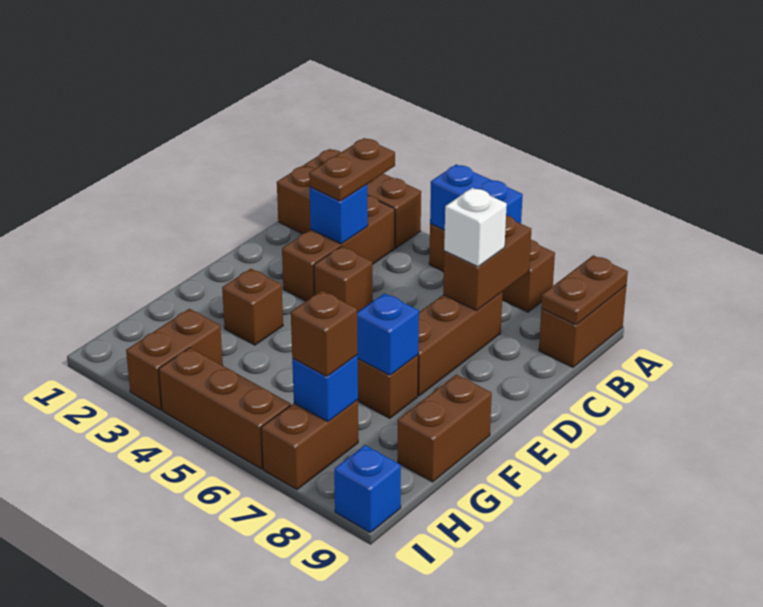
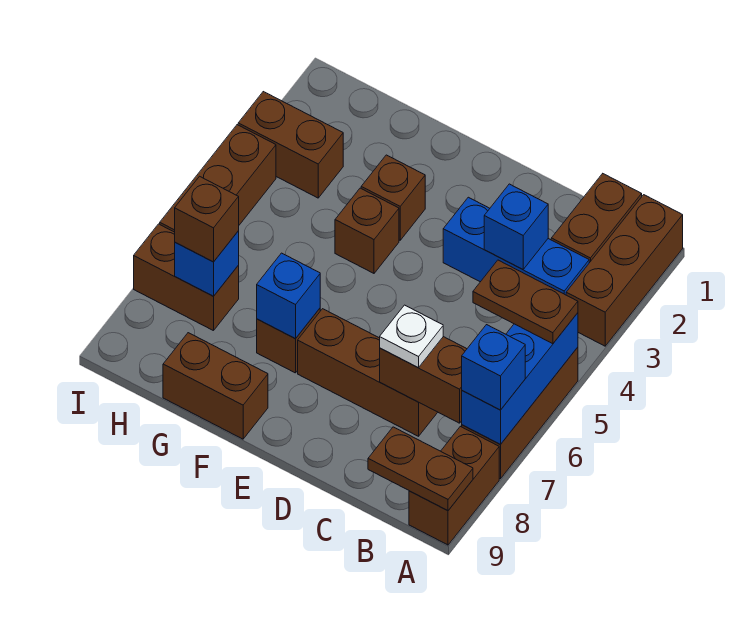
blue brick A5:A6 level 2 -> blue brick A5:A7 level 2
brown brick A9:B9 level 1 -> brown brick A8:A9 level 1
brown brick B3:D3 level 1 -> blue brick B3:D3 level 1
brown plate B3:C3 level 3 -> brown plate A5:B5 level 3
white brick C7 level 3 -> white plate C7 level 3
brown brick D4 level 1 -> brown brick F4 level 1
blue brick I9 level 1 -> blue brick A7 level 3

